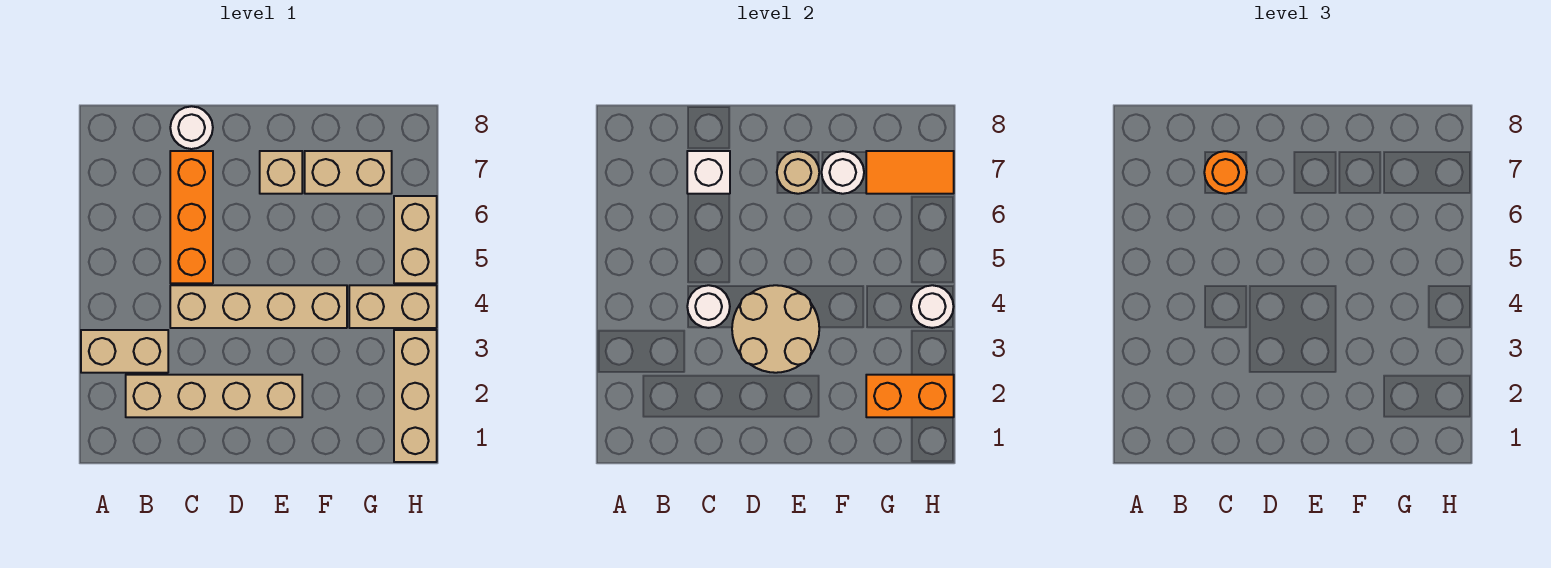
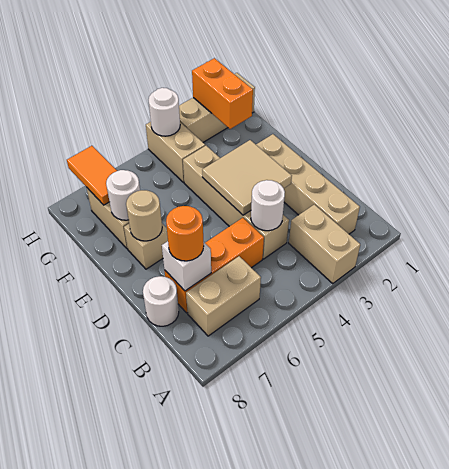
tan round brick D3:E4 level 2 -> tan tile D3:E4 level 2
tan brick H5:H6 level 1 -> tan brick B6:B7 level 1

